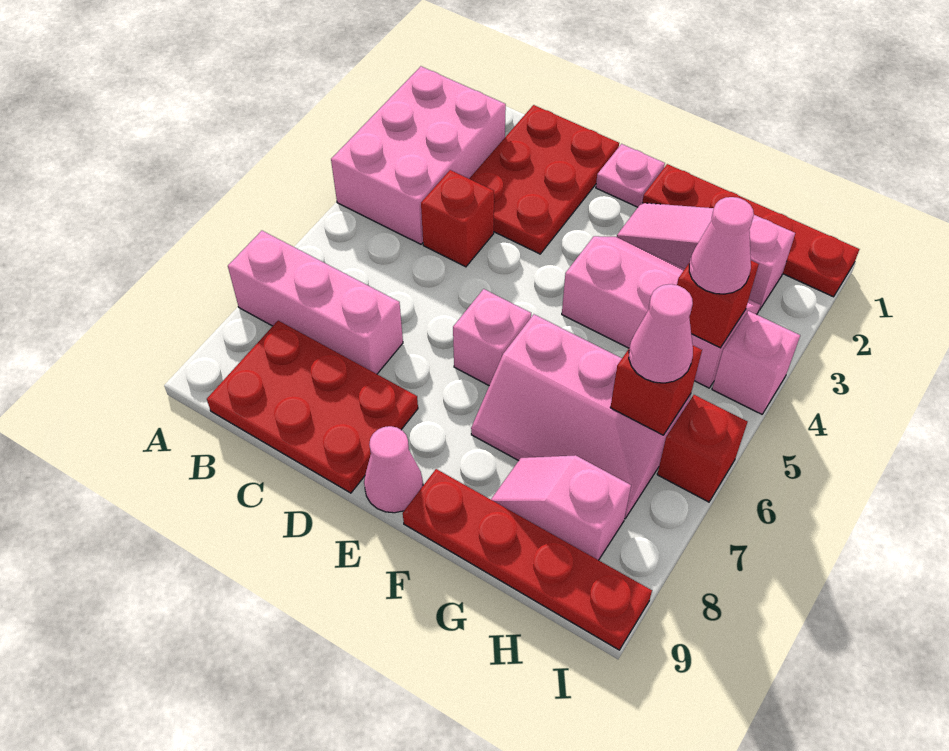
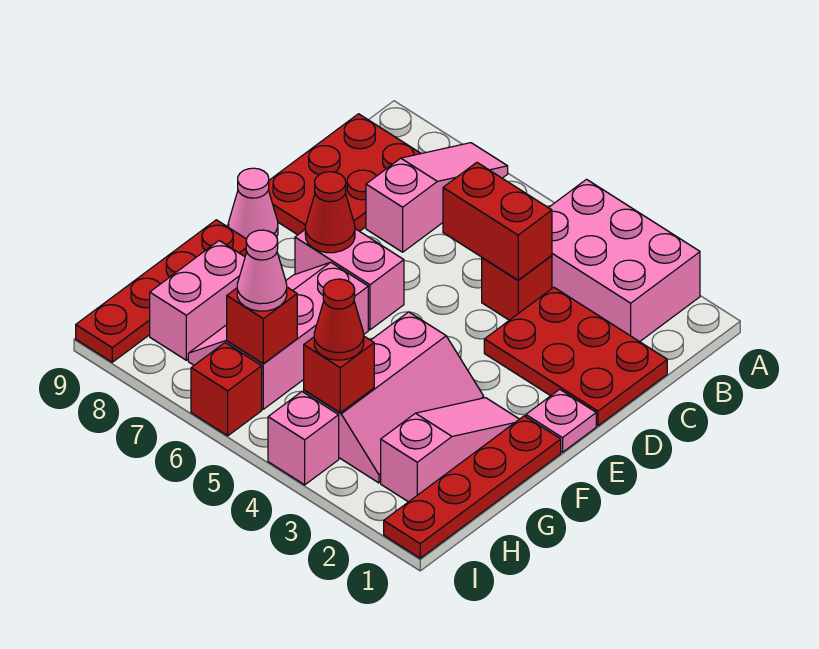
pink brick A7:C7 level 1 -> pink slope A7:C7 level 1 top C
none -> red brick C4:C5 level 2
pink brick E6 level 1 -> pink brick E6:E7 level 1
none -> red cone E7 level 2
pink slope G8:H8 level 1 top H -> pink brick G8:H8 level 1
pink cone H4 level 3 -> red cone H4 level 3

